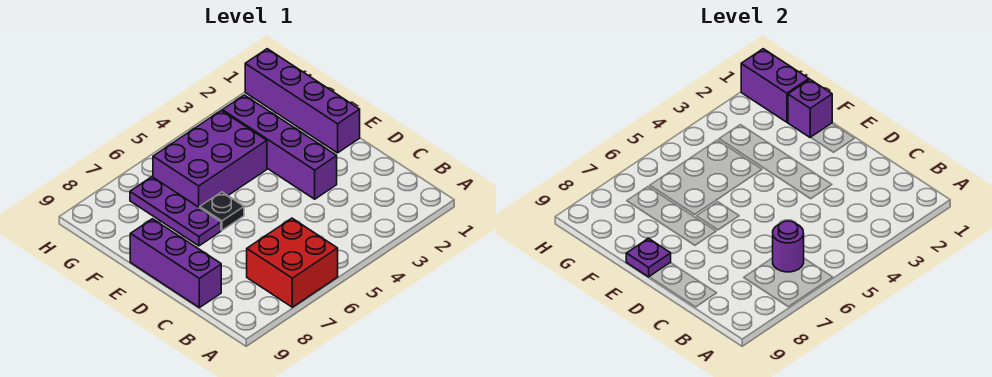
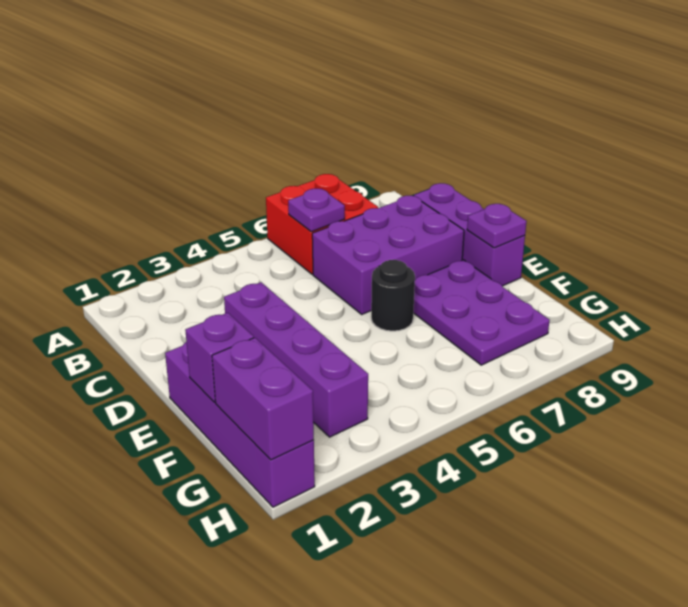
purple round brick B6 level 2 -> purple plate B6 level 2
black plate E6 level 1 -> black round brick E6 level 1
purple plate E7:G7 level 1 -> purple plate E7:G8 level 1
purple brick F4:G6 level 1 -> purple brick C6:D8 level 1

